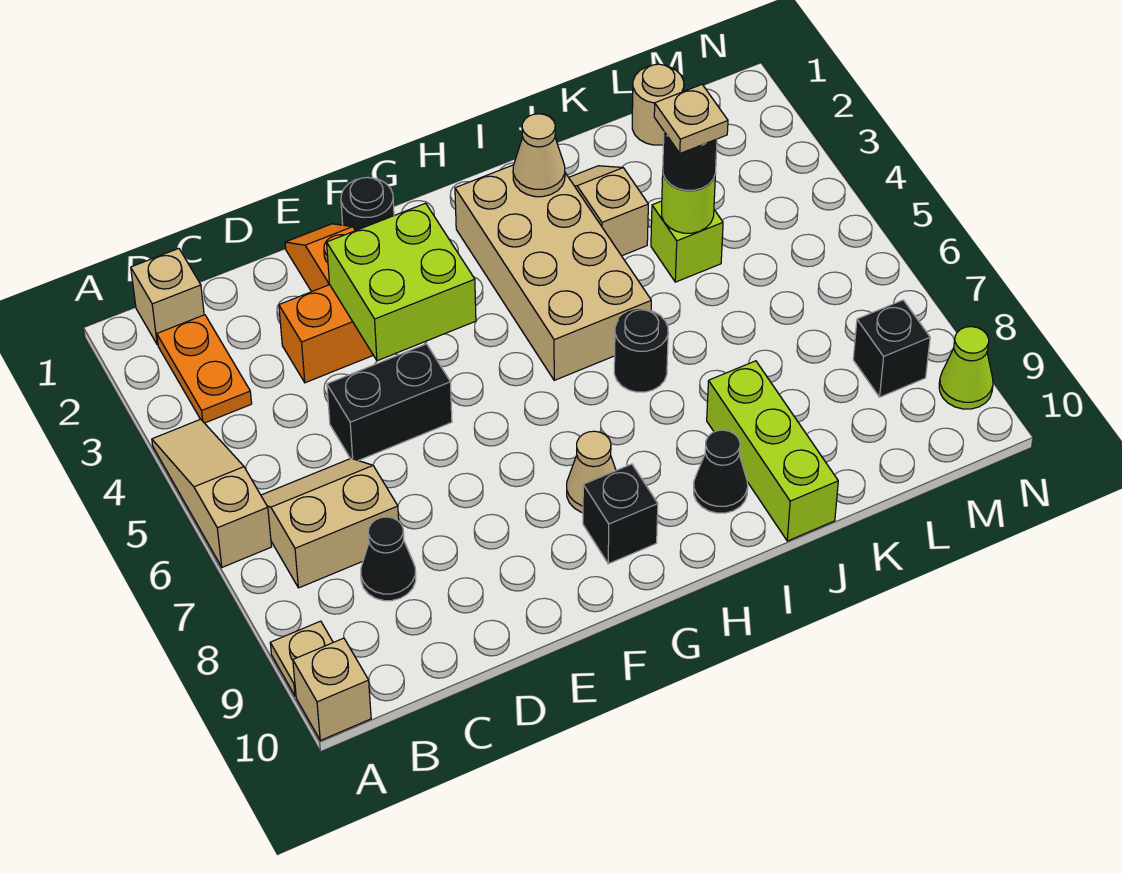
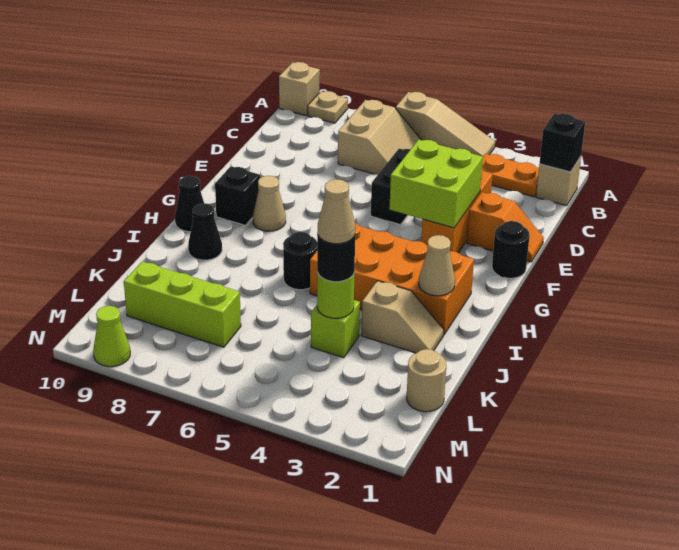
black cone C8 level 1 -> black cone H10 level 1
tan brick H2:I5 level 1 -> orange brick H2:I5 level 1
lime brick J8:J10 level 1 -> lime brick L7:L9 level 1
tan plate K4 level 4 -> tan cone K4 level 4
black brick M8 level 1 -> black brick B1 level 2

